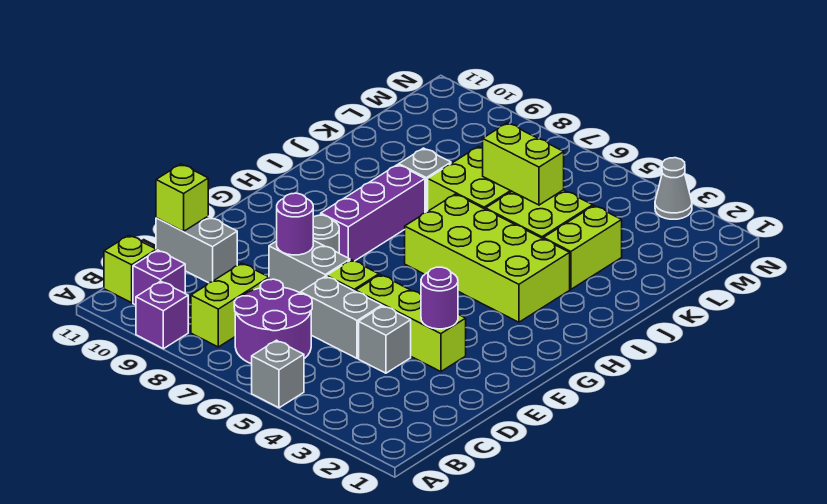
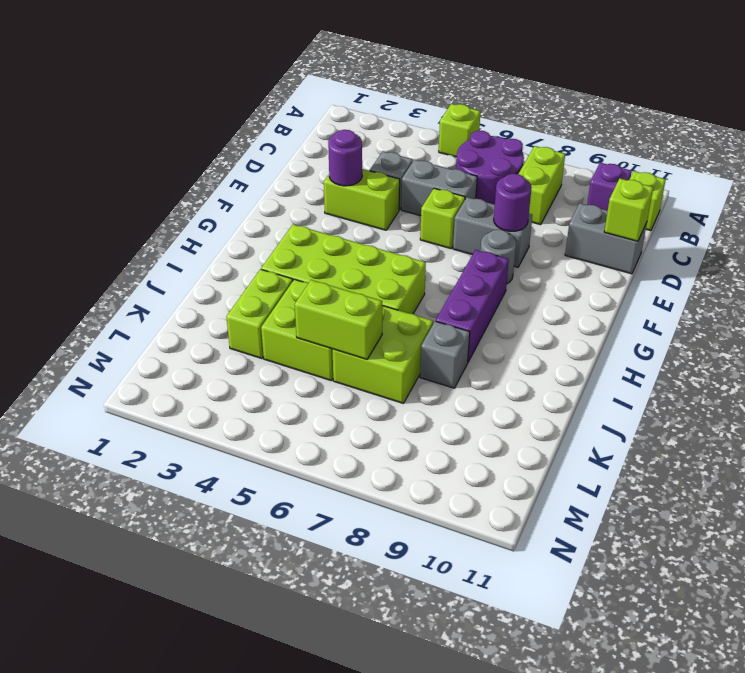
grey brick A5 level 1 -> lime brick A5 level 1
purple brick A9 level 1 -> none
lime brick E3:E5 level 1 -> lime brick E3:E4 level 1
grey cone N3 level 1 -> none

